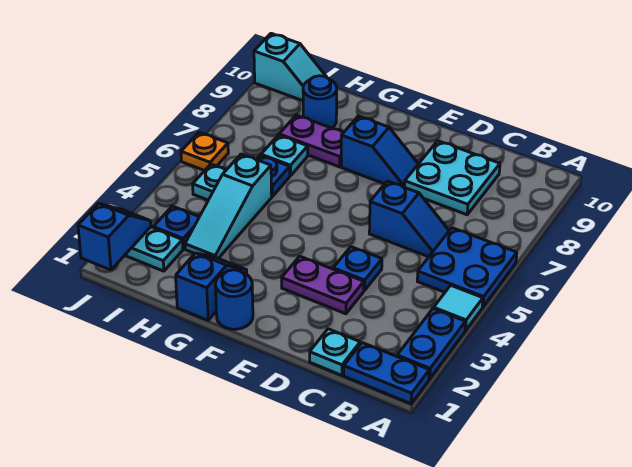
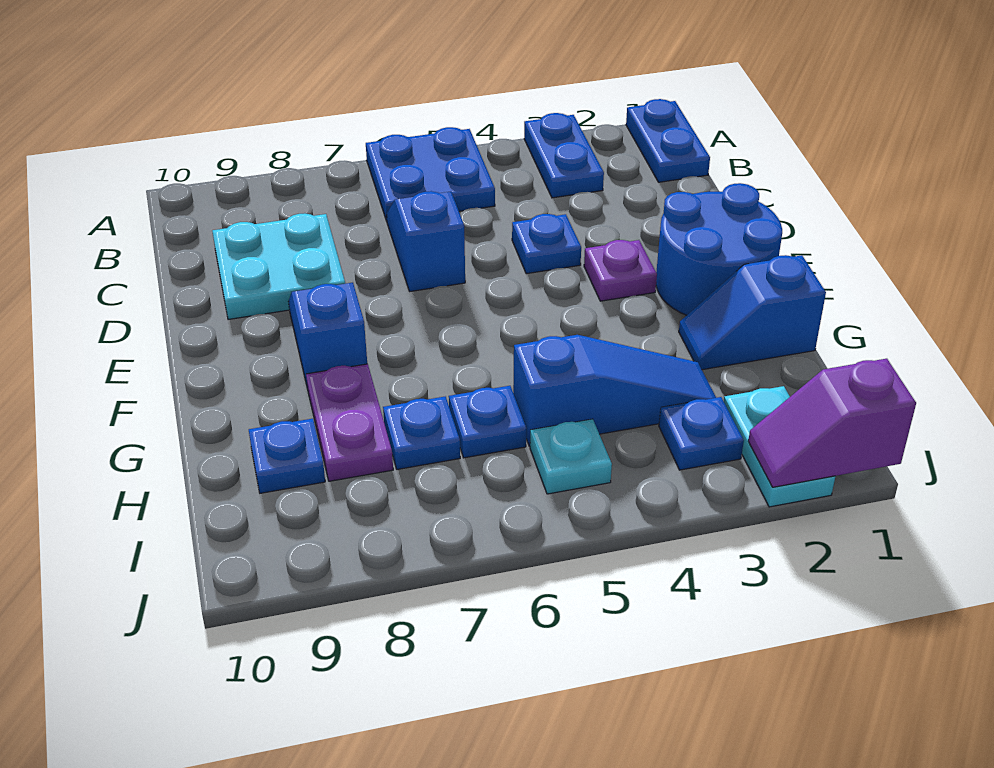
blue plate A2:A3 level 1 -> blue plate A3:B3 level 1
cyan tile A4 level 1 -> none
cyan plate C1 level 1 -> none
purple plate D3:E3 level 1 -> purple plate E3 level 1
blue round brick F1 level 1 -> blue round brick E1:F2 level 1
cyan slope H3:H5 level 1 top 5 -> blue slope H3:H5 level 1 top 5
cyan plate H7 level 1 -> blue plate H7 level 1
blue round brick H9 level 1 -> blue plate H9 level 1
cyan slope I10:J10 level 1 top J -> none
blue slope J1:J2 level 2 top 1 -> purple slope J1:J2 level 2 top 1
orange plate J6 level 1 -> none

